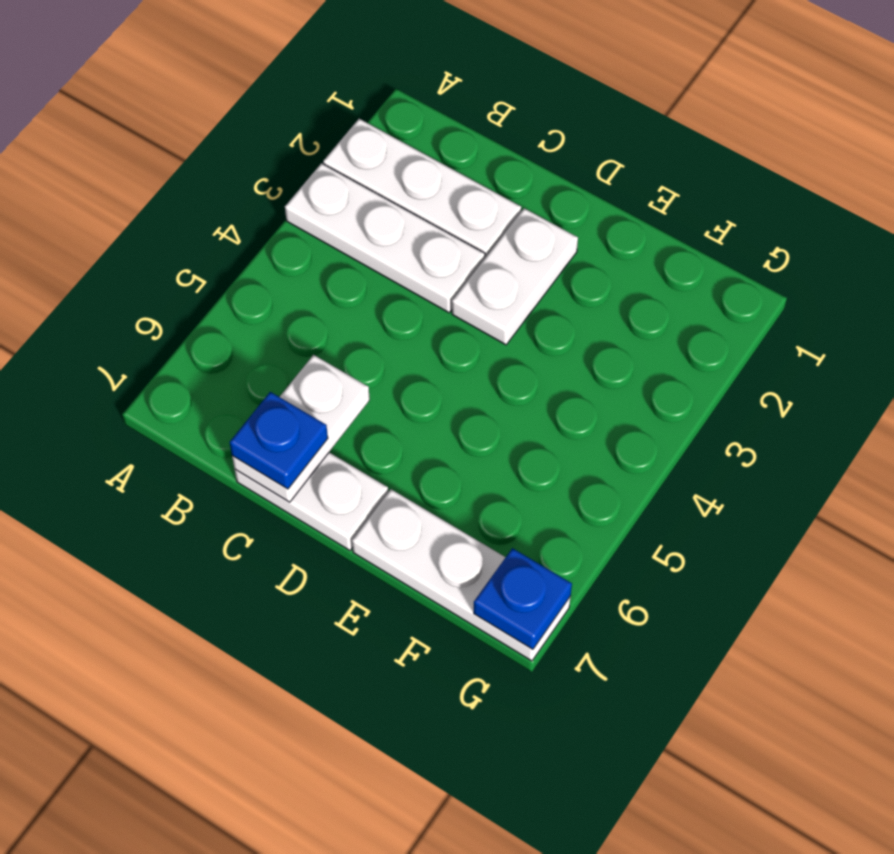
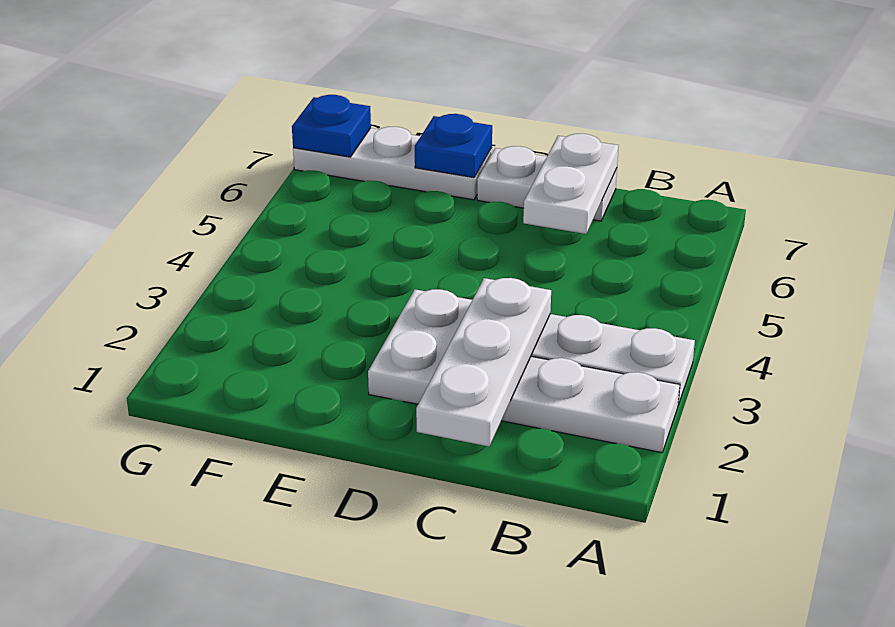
none -> white plate C1:C3 level 2
blue plate C7 level 3 -> blue plate E7 level 2

